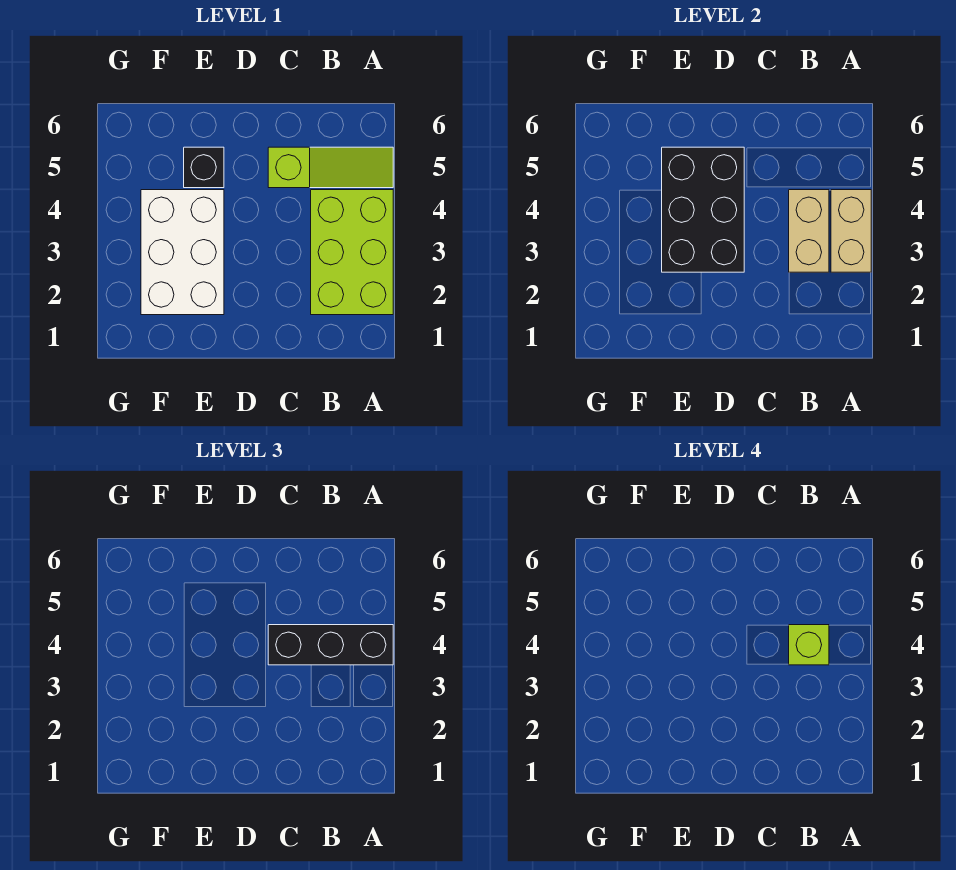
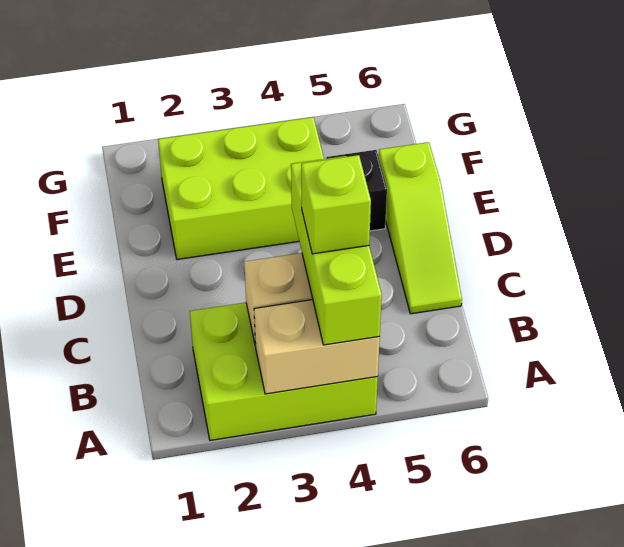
black brick A4:C4 level 3 -> lime brick A4:C4 level 3
lime slope A5:C5 level 1 top C -> lime slope C6:E6 level 1 top E
black brick D3:E5 level 2 -> none
white brick E2:F4 level 1 -> lime brick E2:F4 level 1

